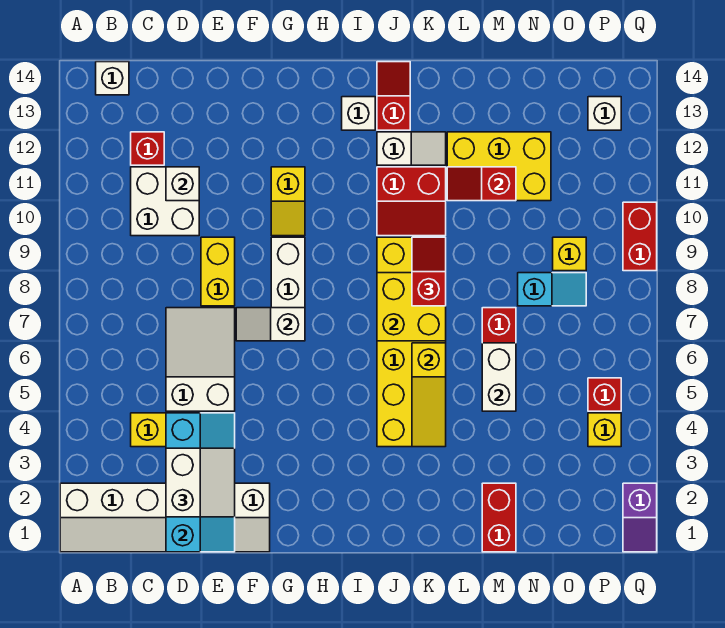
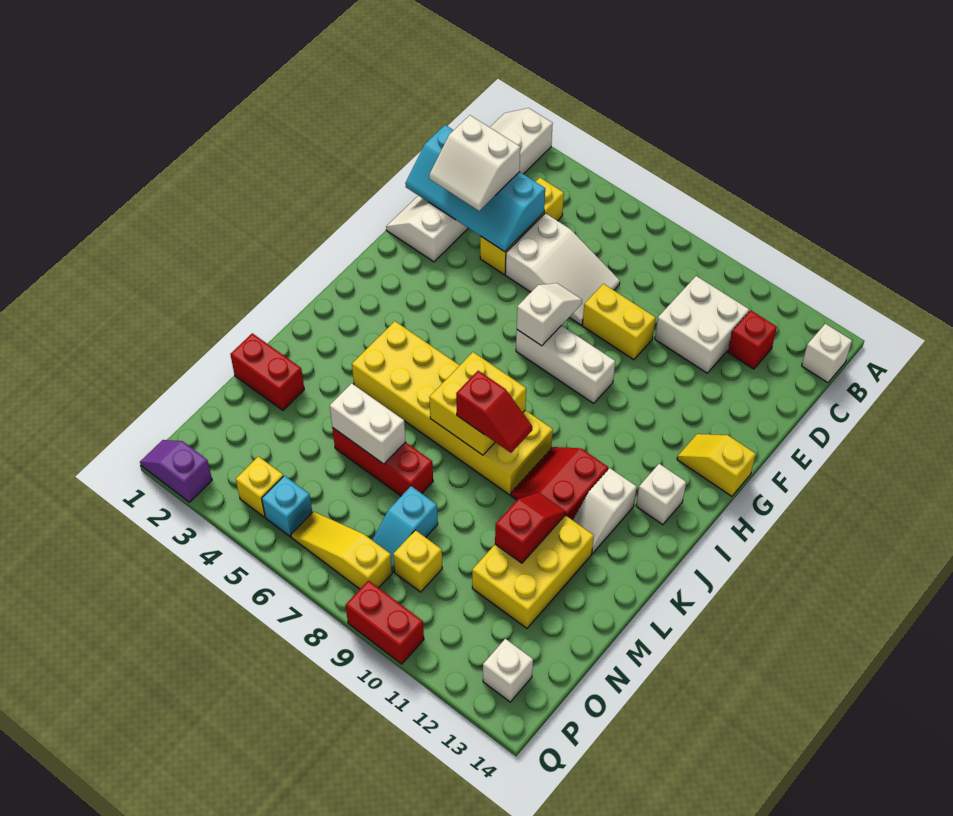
white brick D11 level 2 -> none
yellow slope G10:G11 level 1 top 11 -> yellow slope G13:G14 level 1 top 14
red slope J13:J14 level 1 top 13 -> none
yellow slope K4:K6 level 2 top 6 -> yellow slope P6:P8 level 1 top 8
red brick P5 level 1 -> cyan brick P5 level 1

